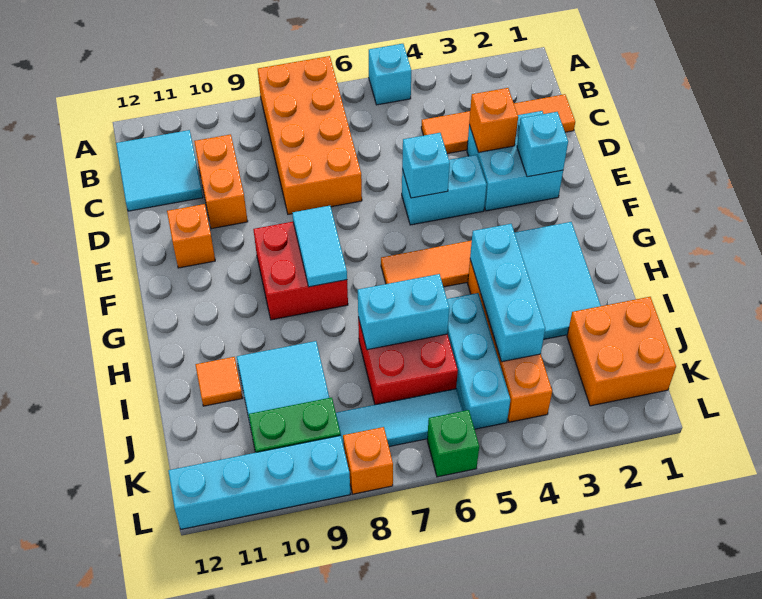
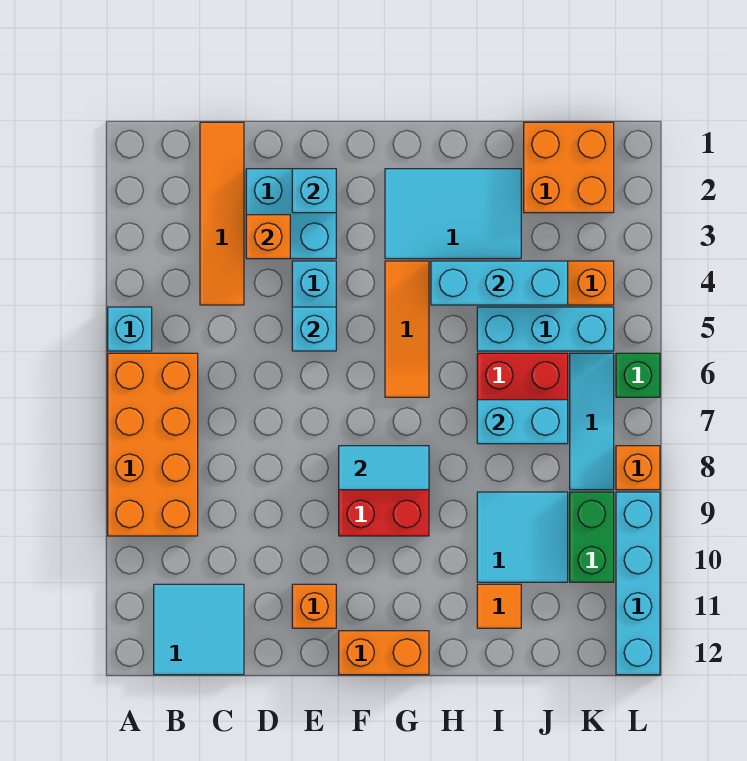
orange brick A7:D8 level 1 -> orange brick A6:B9 level 1
orange brick C10:D10 level 1 -> orange brick F12:G12 level 1
cyan brick I6:I7 level 2 -> cyan brick I7:J7 level 2

